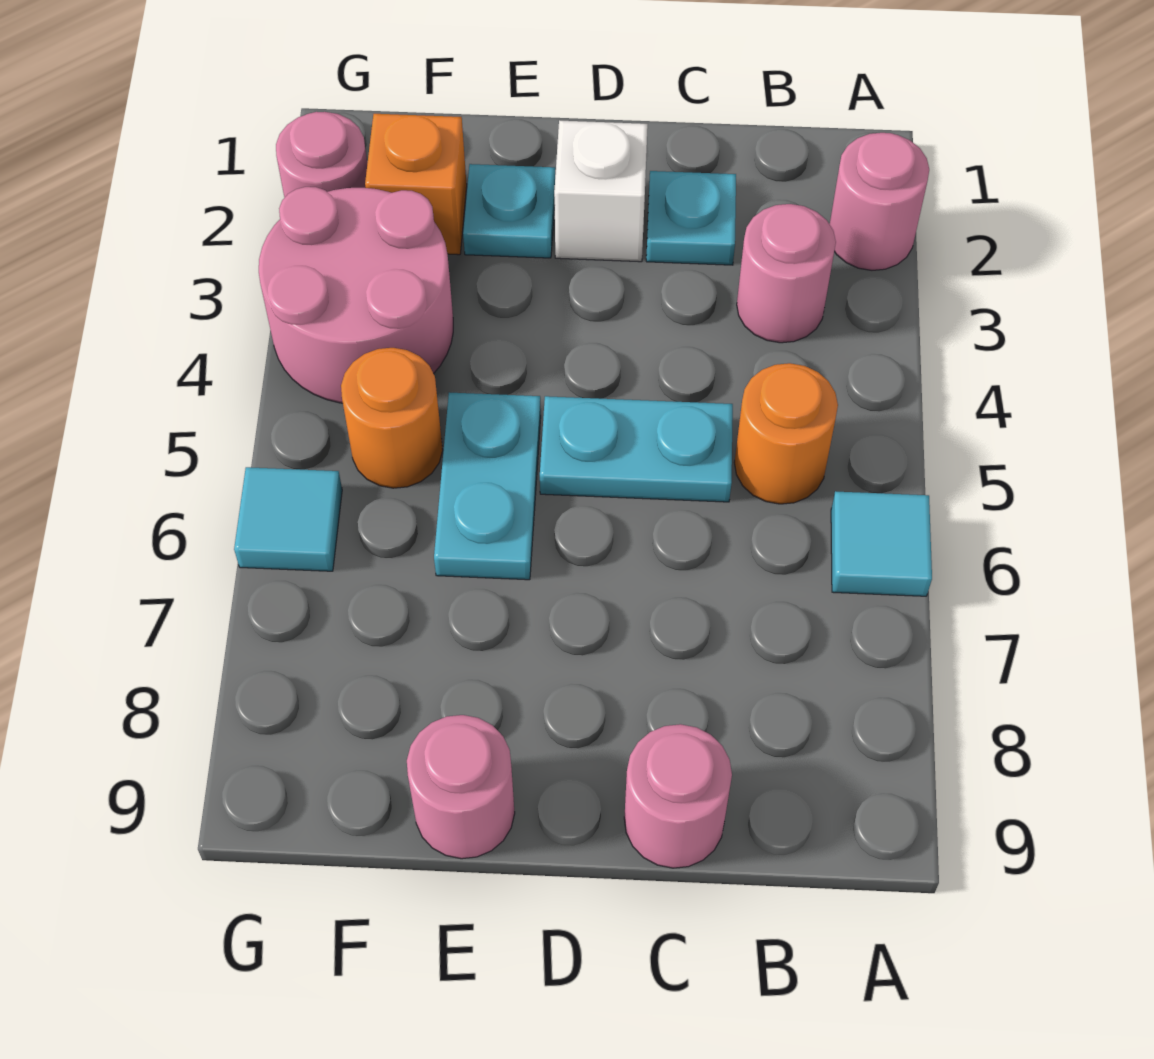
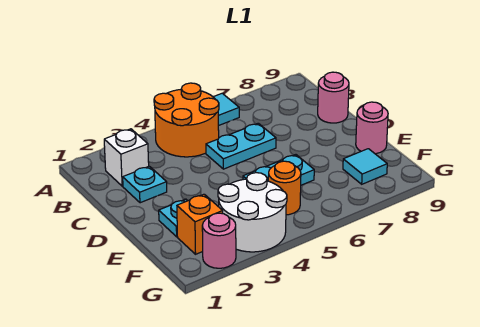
pink round brick A2 level 1 -> none
pink round brick B3 level 1 -> none
orange round brick B5 level 1 -> orange round brick A4:B5 level 1
cyan plate C5:D5 level 1 -> cyan plate C5:C6 level 1
white brick D2 level 1 -> white brick B2 level 1
pink round brick F3:G4 level 1 -> white round brick F3:G4 level 1
cyan tile G6 level 1 -> cyan tile F8 level 1

